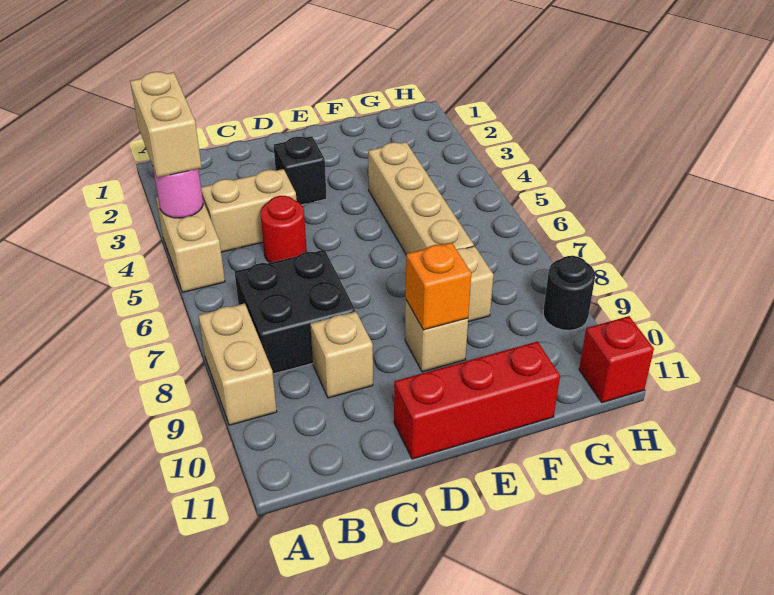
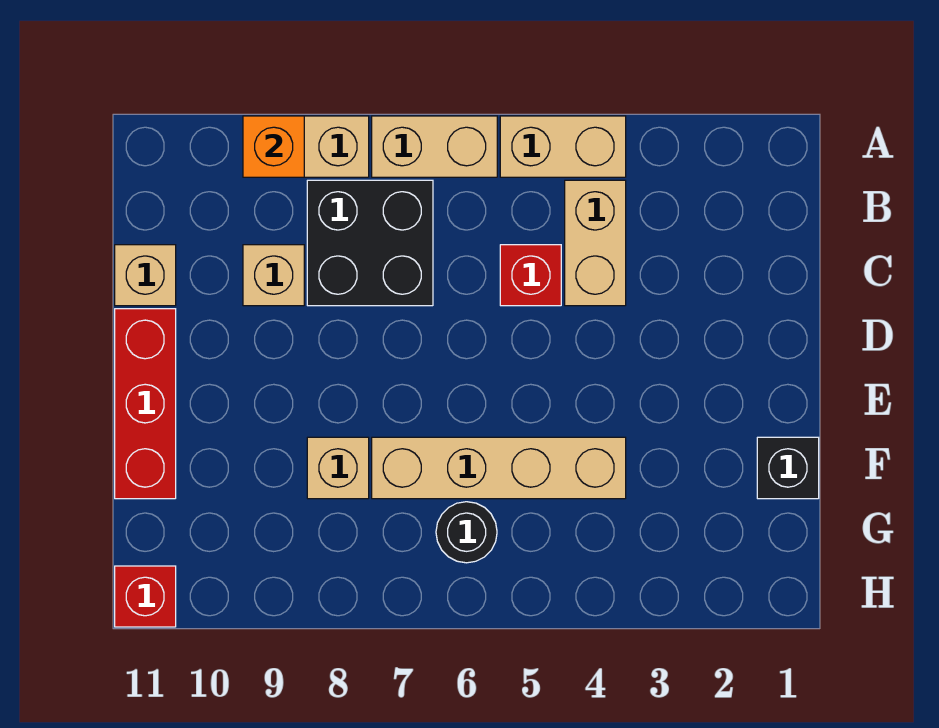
tan brick A3:A4 level 3 -> tan brick A6:A7 level 1
pink round brick A4 level 2 -> none
red round brick C5 level 1 -> red brick C5 level 1
black brick D3 level 1 -> black brick F1 level 1
tan brick E9 level 1 -> tan brick C11 level 1
orange brick E9 level 2 -> orange brick A9 level 2
black round brick H9 level 1 -> black round brick G6 level 1

